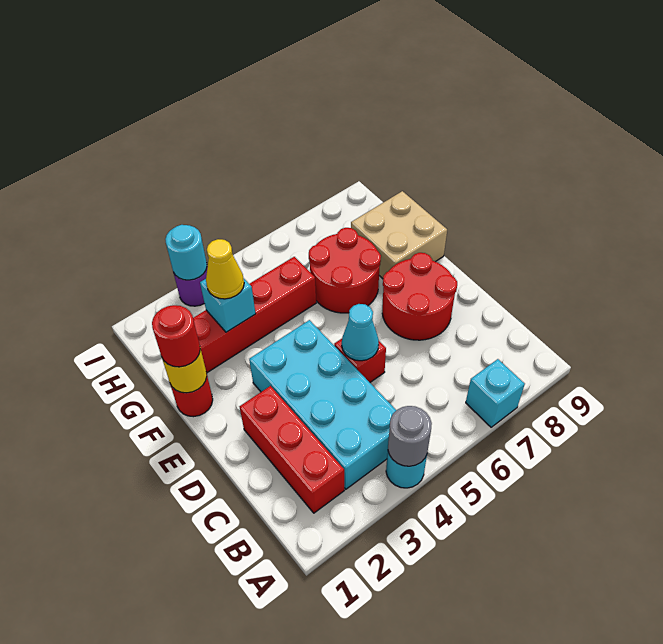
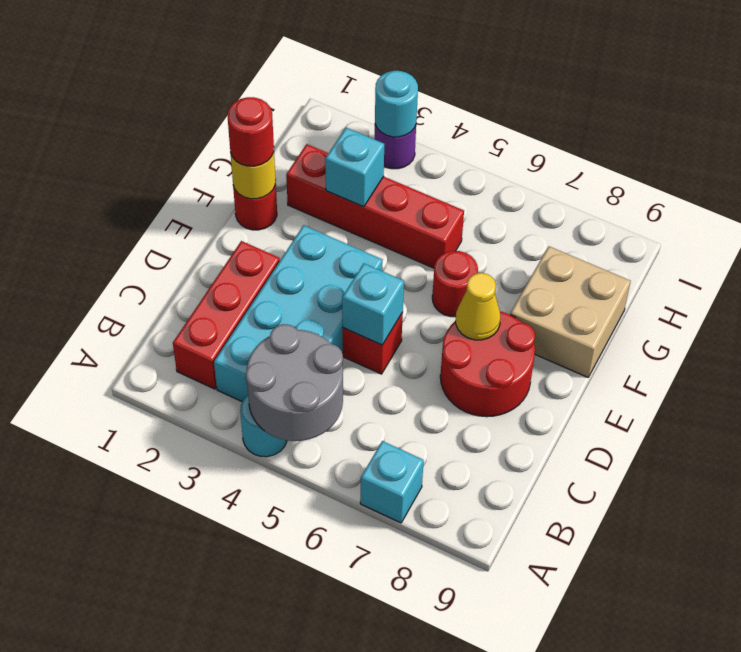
grey round brick A4 level 2 -> grey round brick A4:B5 level 2
cyan cone D5 level 2 -> cyan brick D5 level 2
red round brick F6:G7 level 1 -> red round brick F6 level 1
yellow cone G3 level 3 -> yellow cone E7 level 2

